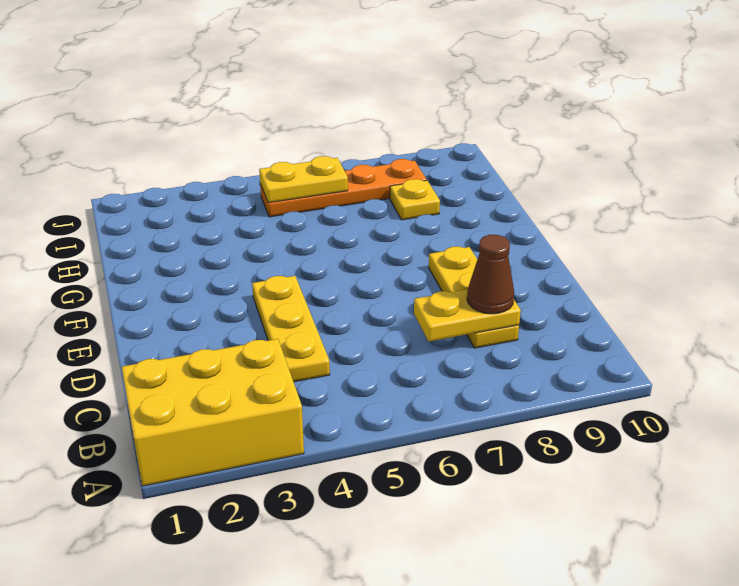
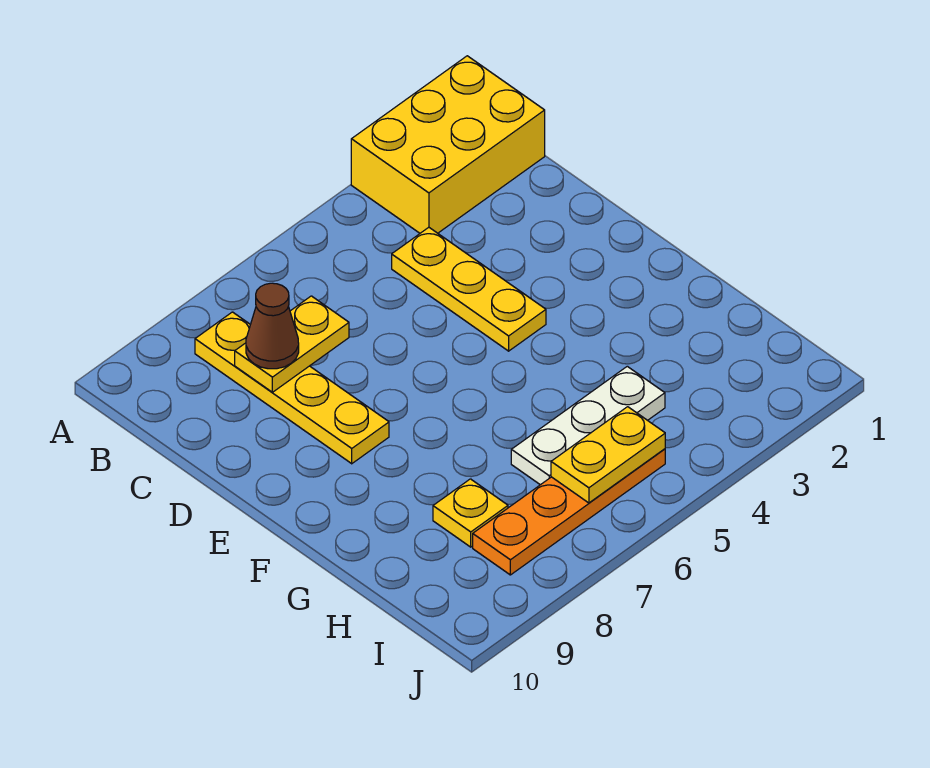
yellow plate C8:E8 level 1 -> yellow plate B8:E8 level 1
none -> white plate H4:H6 level 1

